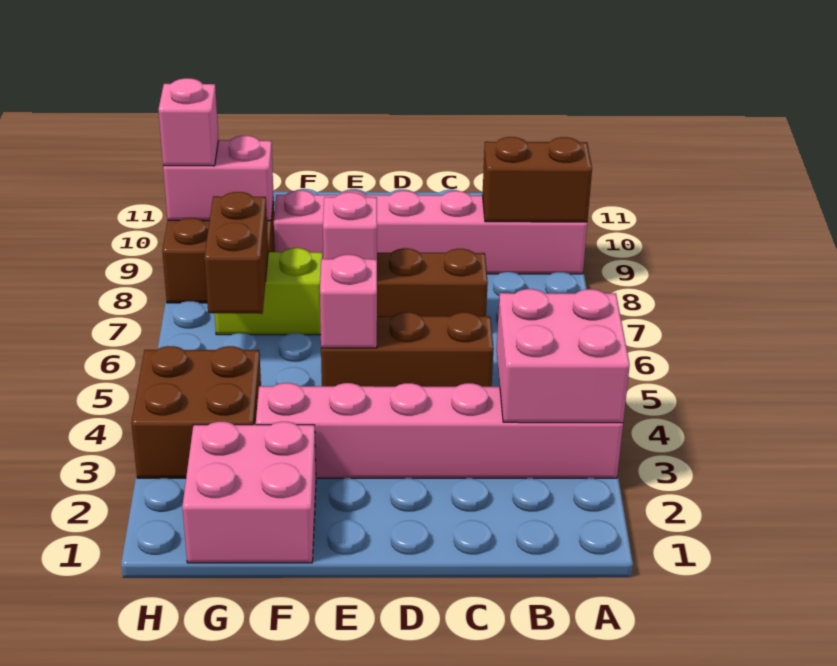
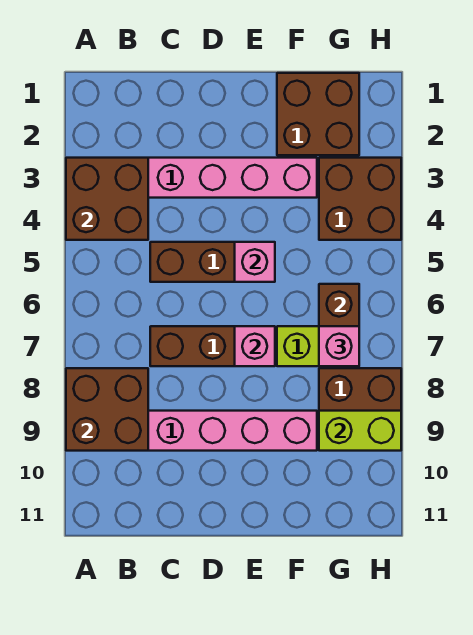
pink brick A3:B4 level 2 -> brown brick A3:B4 level 2
brown brick A9:B9 level 2 -> brown brick A8:B9 level 2
pink brick F1:G2 level 1 -> brown brick F1:G2 level 1
pink brick G9:H9 level 2 -> lime brick G9:H9 level 2
pink brick H9 level 3 -> pink brick G7 level 3

